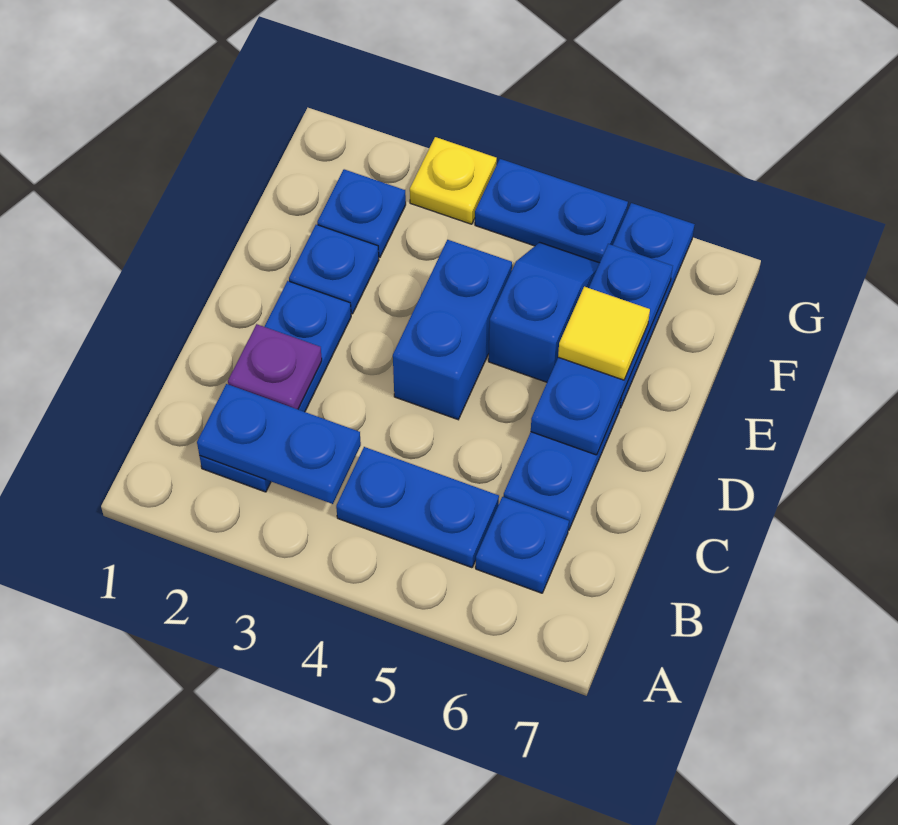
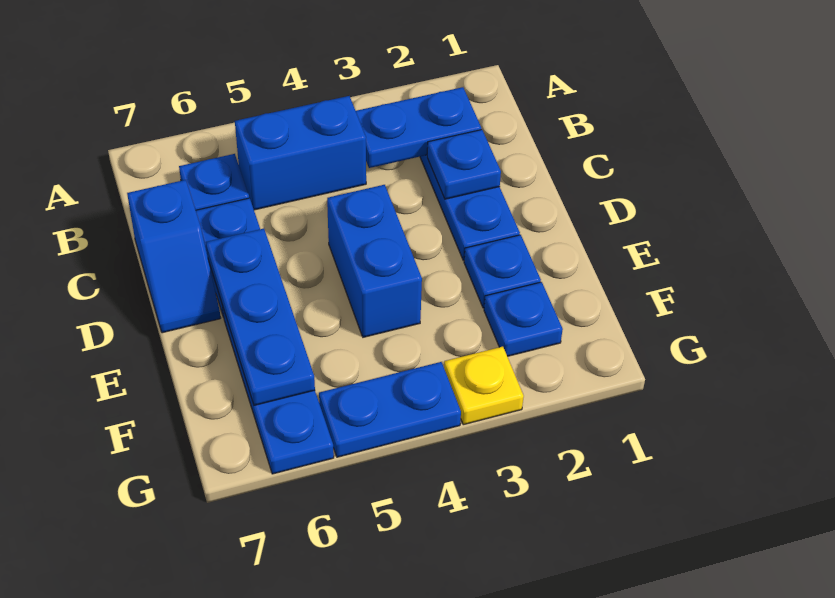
blue plate B4:B5 level 1 -> blue brick B4:B5 level 1
purple plate C2 level 2 -> blue plate C2 level 2
blue slope E5:F5 level 1 top E -> blue slope C7:D7 level 1 top C
yellow tile E6 level 3 -> none

